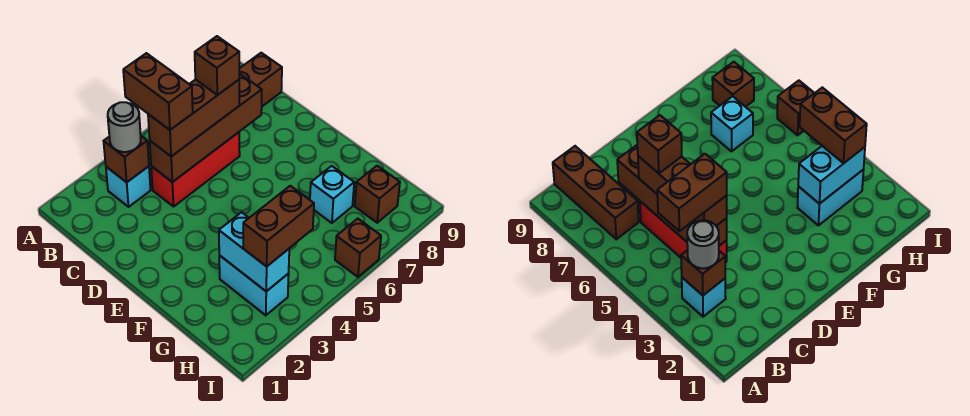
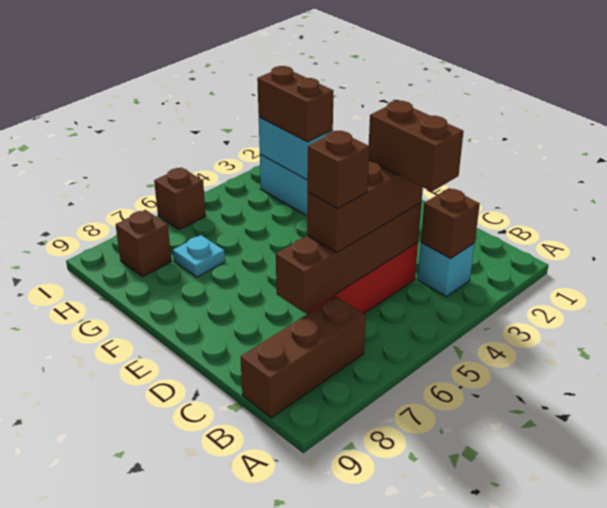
grey round brick B3 level 3 -> none
cyan brick G7 level 1 -> cyan plate G7 level 1
brown brick H3:H4 level 3 -> brown brick G3:H3 level 3

